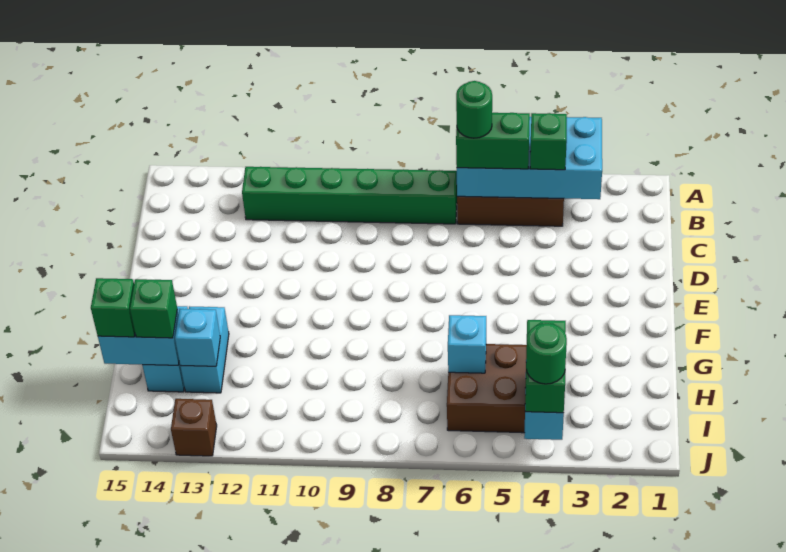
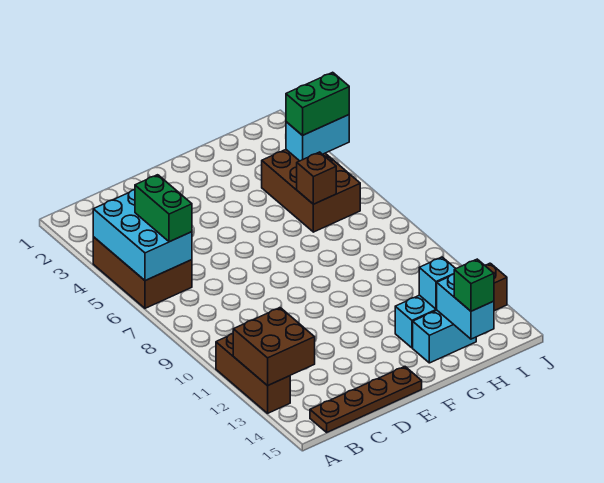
cyan brick A3:B6 level 2 -> cyan brick A4:B6 level 2
none -> brown brick A11:A13 level 1
none -> brown brick A12:B13 level 2
green brick B4 level 3 -> none
green round brick B6 level 4 -> none
green brick B7:B12 level 1 -> none
none -> brown plate B15:E15 level 1
cyan brick H6 level 2 -> brown brick H6 level 2
green brick H14 level 3 -> none
green round brick J4 level 4 -> none

